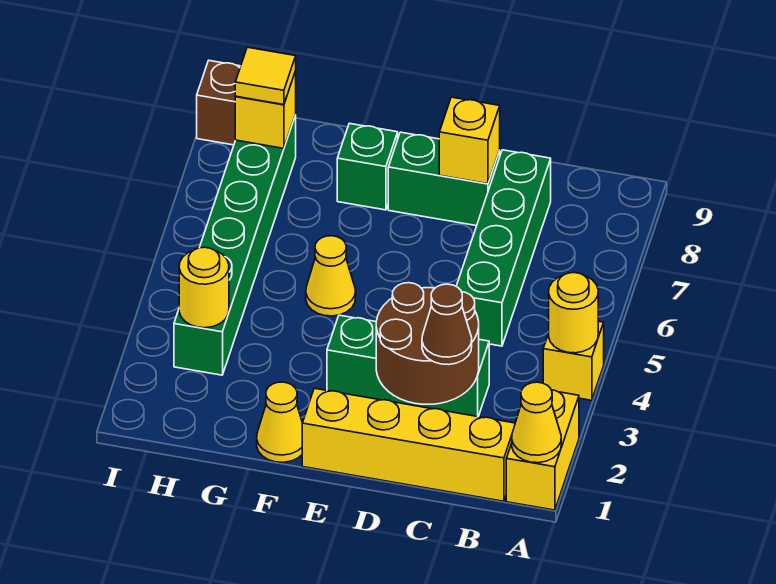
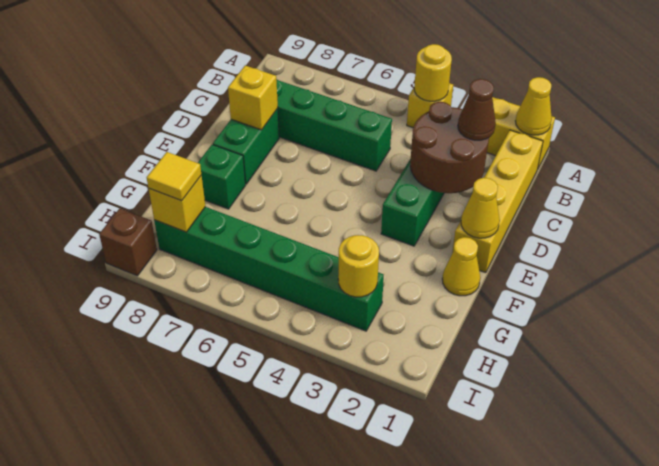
yellow cone F5 level 1 -> yellow cone E1 level 2

